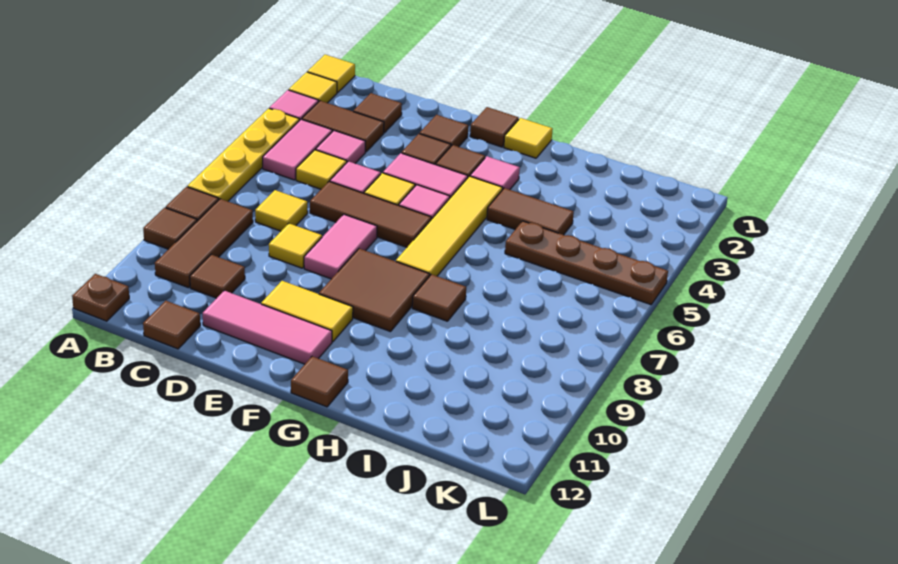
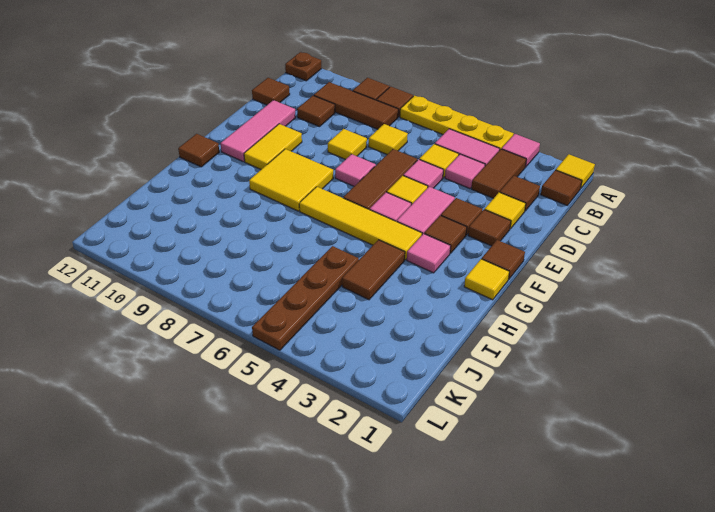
yellow tile A2 level 1 -> yellow tile D2 level 1
pink tile E7:E8 level 1 -> pink tile E7 level 1
brown tile F8:G9 level 1 -> yellow tile F8:G9 level 1
brown tile H8 level 1 -> brown tile B1 level 1

